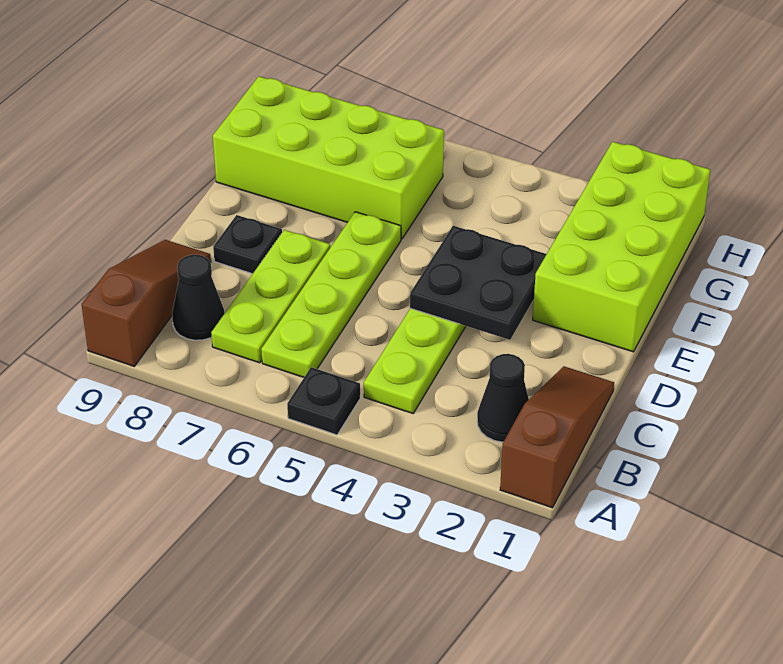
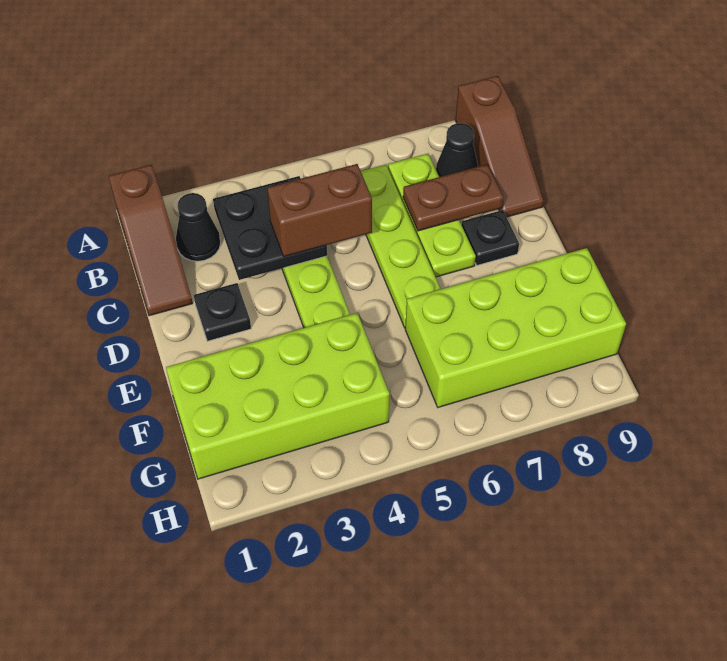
black plate A5 level 1 -> black plate D2 level 1
none -> brown brick C4:C5 level 3
none -> brown plate C7:C8 level 2
black plate D3:E4 level 2 -> black plate B3:C4 level 2
lime brick E1:H2 level 1 -> lime brick F1:G4 level 1

